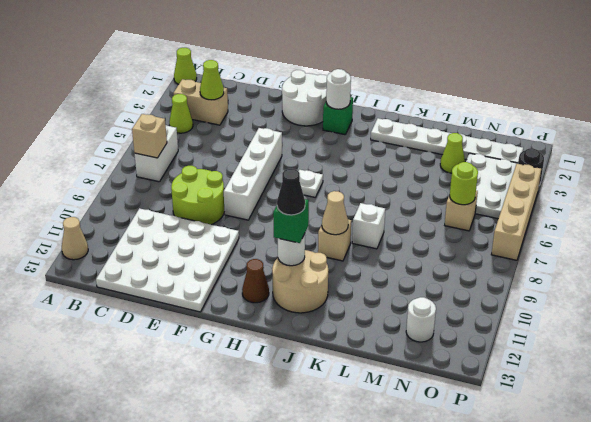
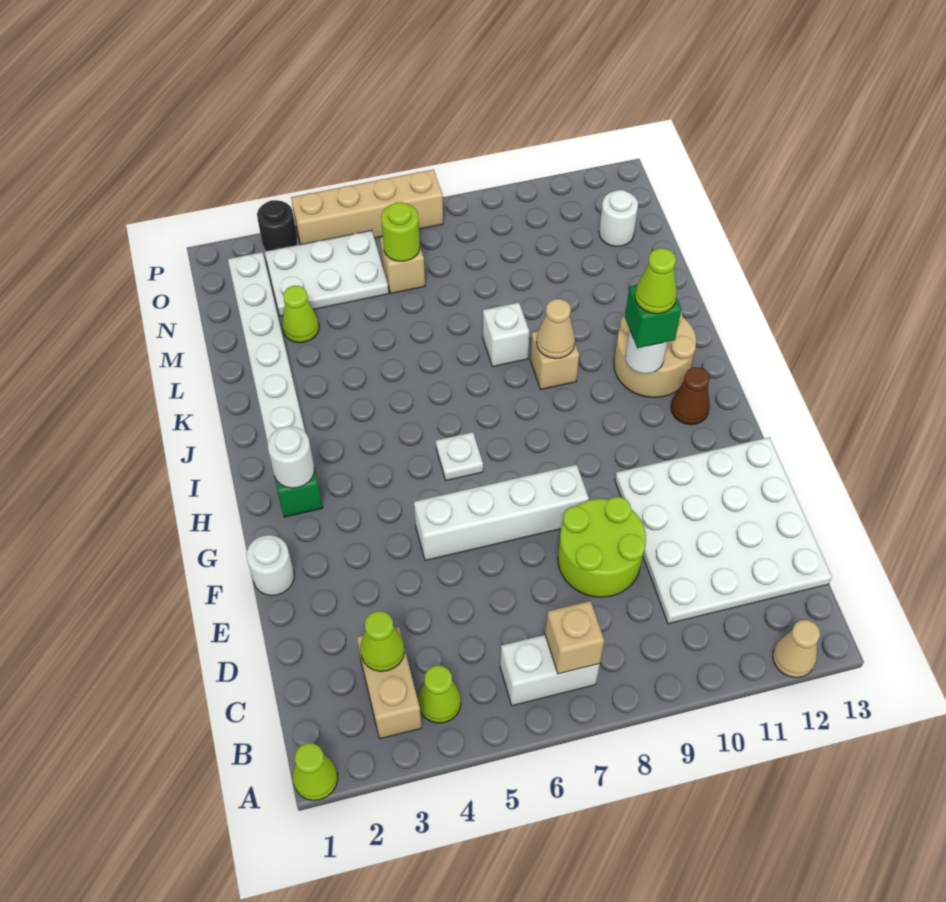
white round brick F1:G2 level 1 -> white round brick F1 level 1
black cone I11 level 4 -> lime cone I11 level 4

